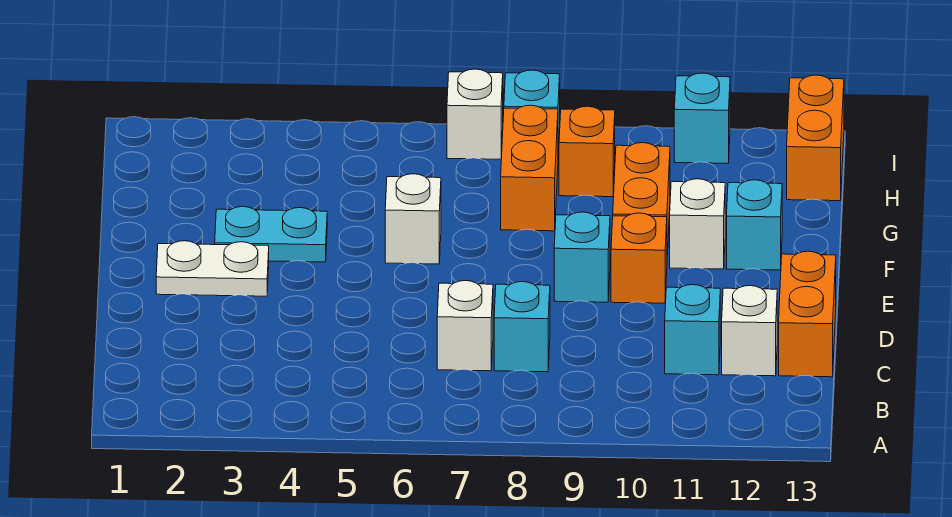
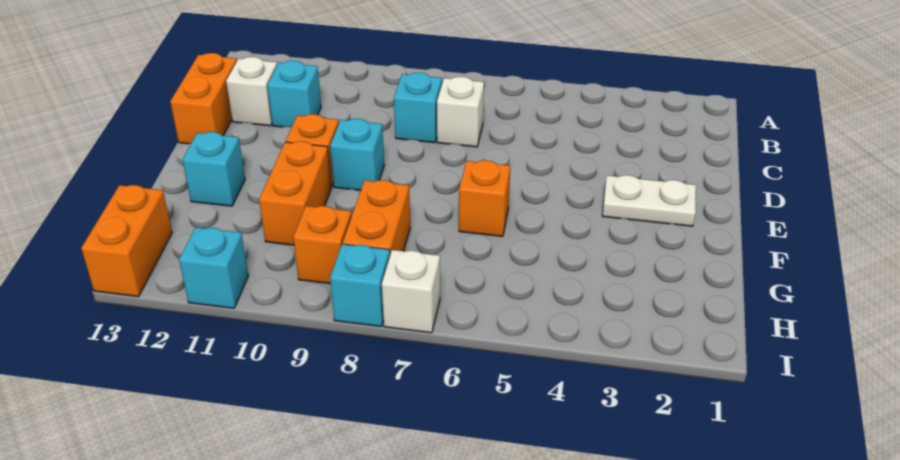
cyan plate F3:F4 level 1 -> none
white brick F6 level 1 -> orange brick F6 level 1
white brick F11 level 1 -> none

